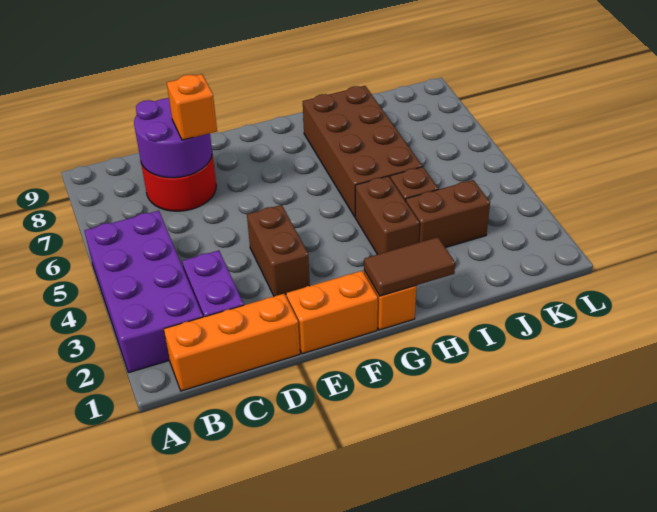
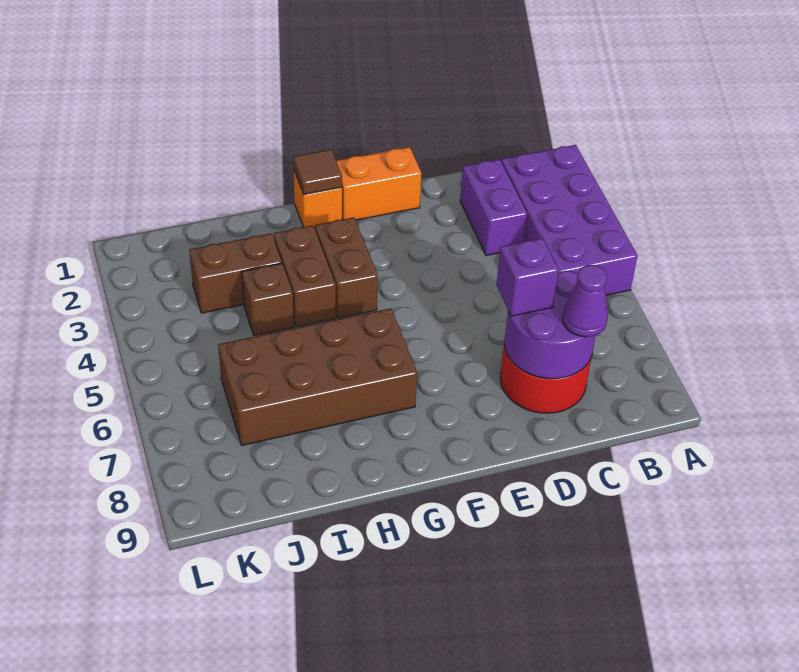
orange brick B1:D1 level 1 -> none
none -> purple cone C8 level 3
orange brick D7 level 3 -> purple brick D7 level 3
brown brick E3:E4 level 1 -> brown brick G3:G4 level 1
brown tile G1:H1 level 2 -> brown tile G1 level 2
brown brick H5:I8 level 1 -> brown brick G6:J7 level 1

